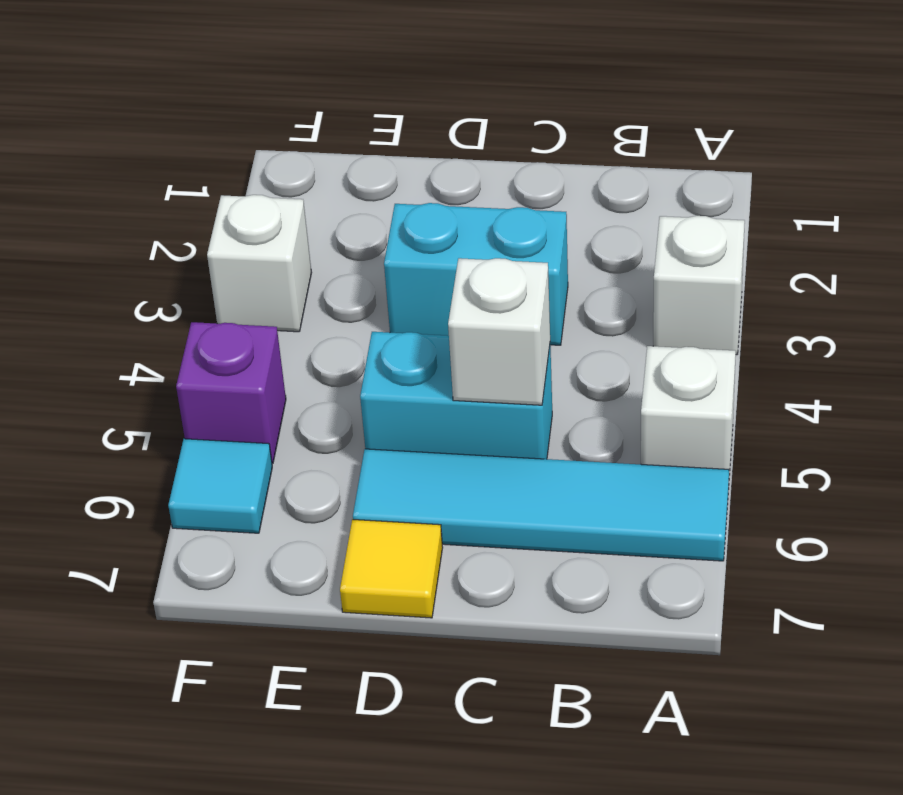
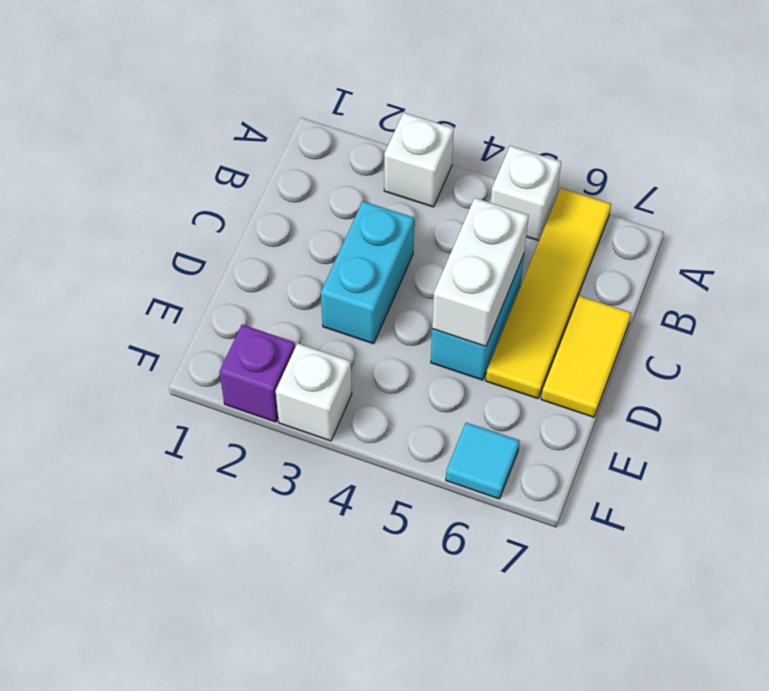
cyan tile A6:D6 level 1 -> yellow tile A6:D6 level 1
white brick C5 level 2 -> white brick C5:D5 level 2
yellow tile D7 level 1 -> yellow tile C7:D7 level 1
purple brick F5 level 1 -> purple brick F2 level 1

